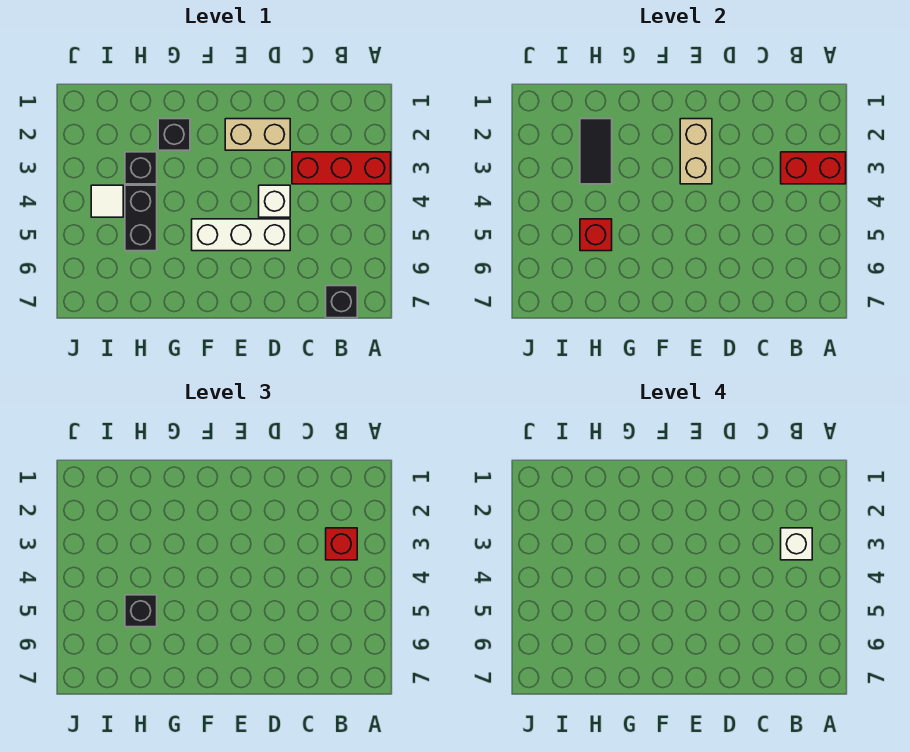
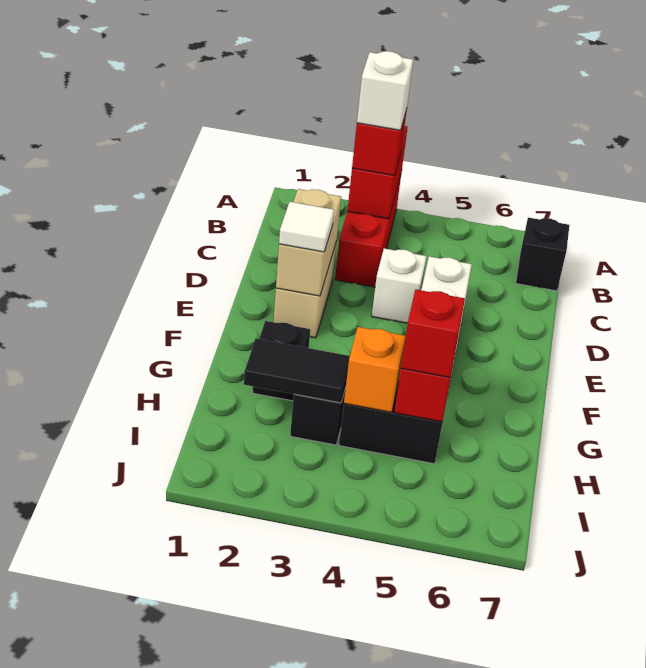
tan brick E2:E3 level 2 -> tan brick D2:E2 level 2
none -> orange brick H4 level 2
black brick H5 level 3 -> red brick H5 level 3
white tile I4 level 1 -> white tile E2 level 3

